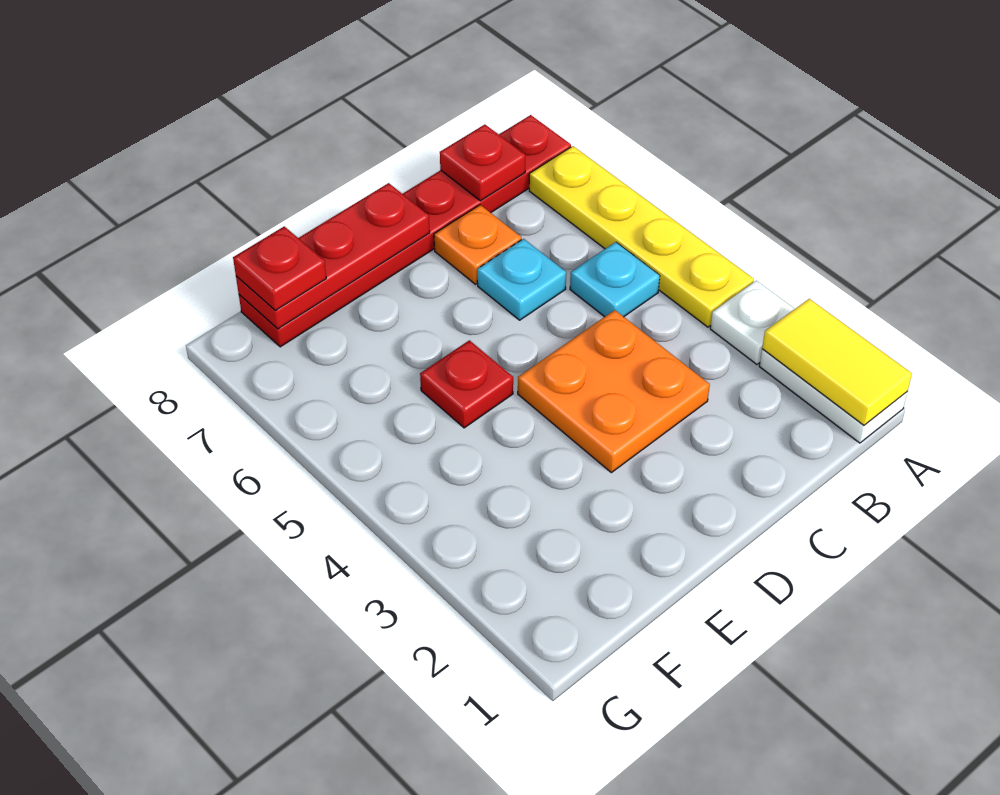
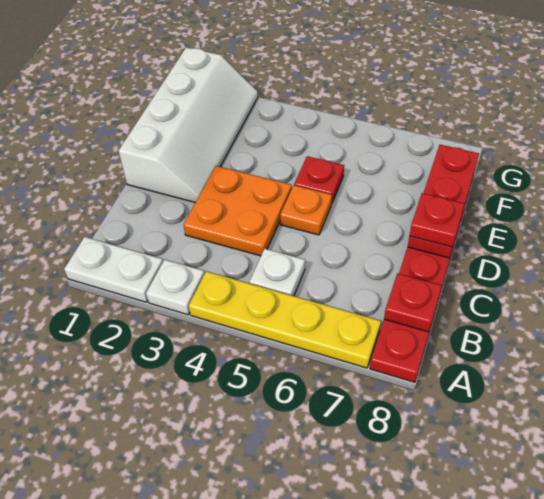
yellow tile A1:A2 level 2 -> none
cyan plate B5 level 1 -> white plate B5 level 1
cyan plate C6 level 1 -> none
orange plate C7 level 1 -> orange plate D5 level 1
none -> white slope D1:G2 level 1 top 1
red plate F8 level 3 -> red plate D8 level 3

